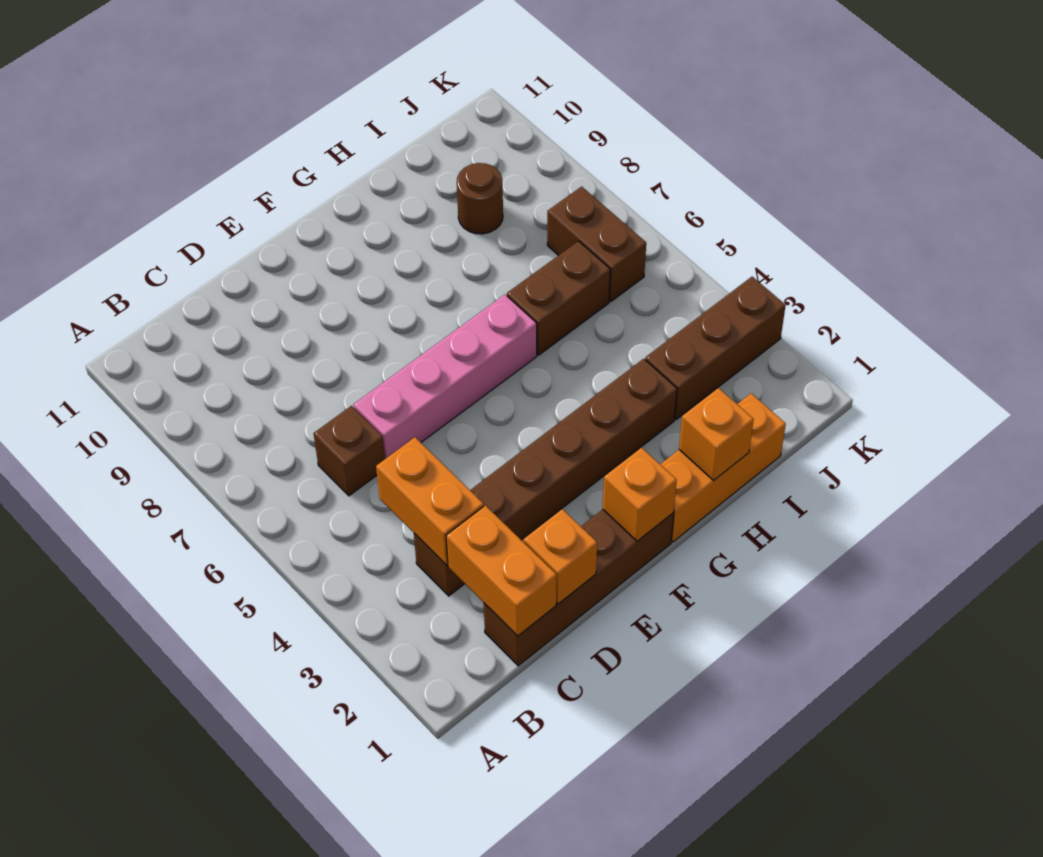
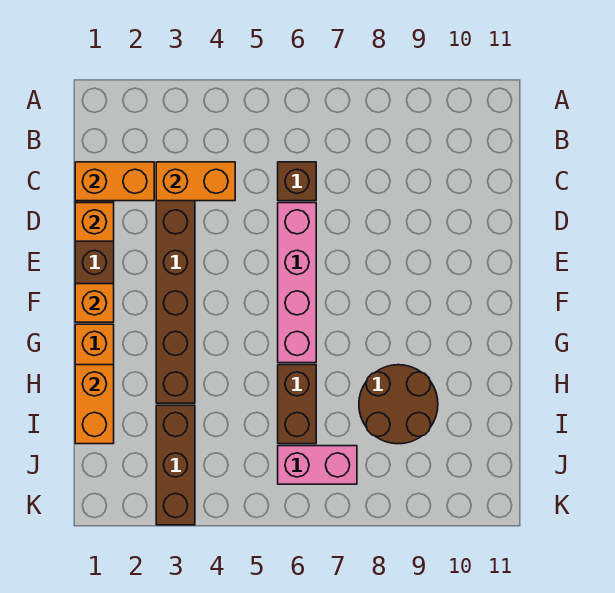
orange brick H1 level 2 -> orange brick H1:I1 level 2
brown round brick I9 level 1 -> brown round brick H8:I9 level 1
brown brick J6:J7 level 1 -> pink brick J6:J7 level 1

